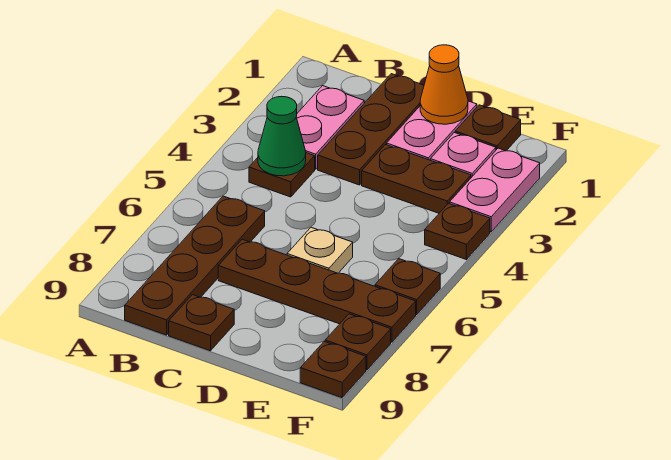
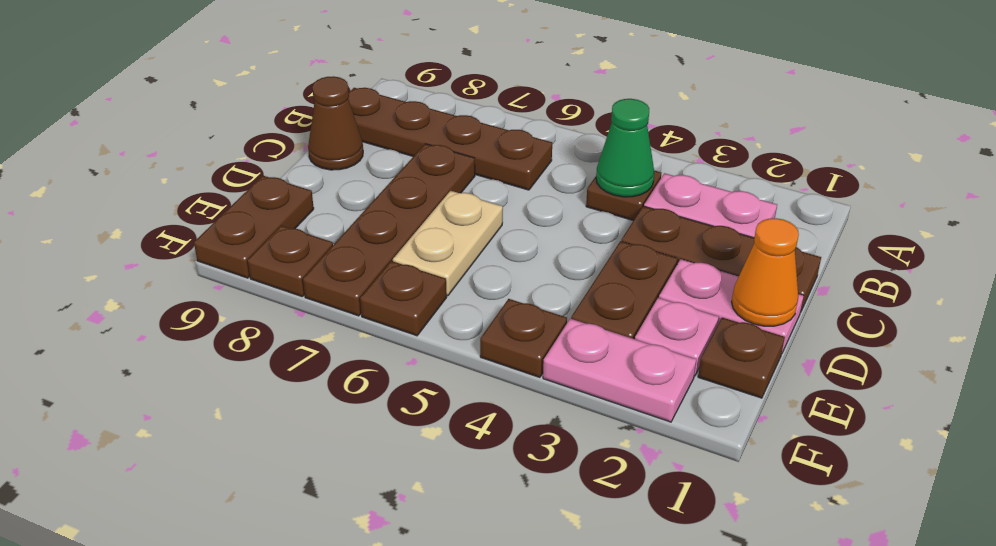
brown plate C9 level 1 -> brown cone C9 level 1
tan plate D6 level 1 -> tan plate D6:E6 level 1
brown plate F9 level 1 -> brown plate E9:F9 level 1

